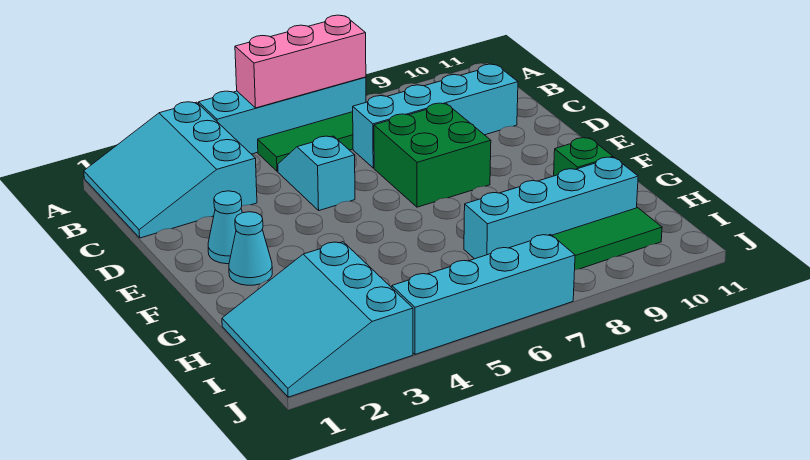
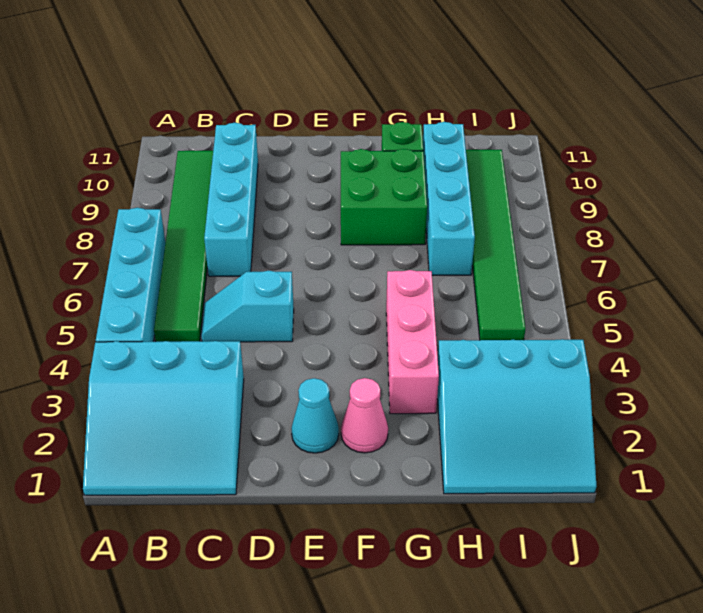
pink brick A5:A7 level 2 -> pink brick G3:G5 level 1
green brick D7:E8 level 1 -> green brick F8:G9 level 1
cyan cone F2 level 1 -> pink cone F2 level 1
cyan brick J4:J7 level 1 -> none

